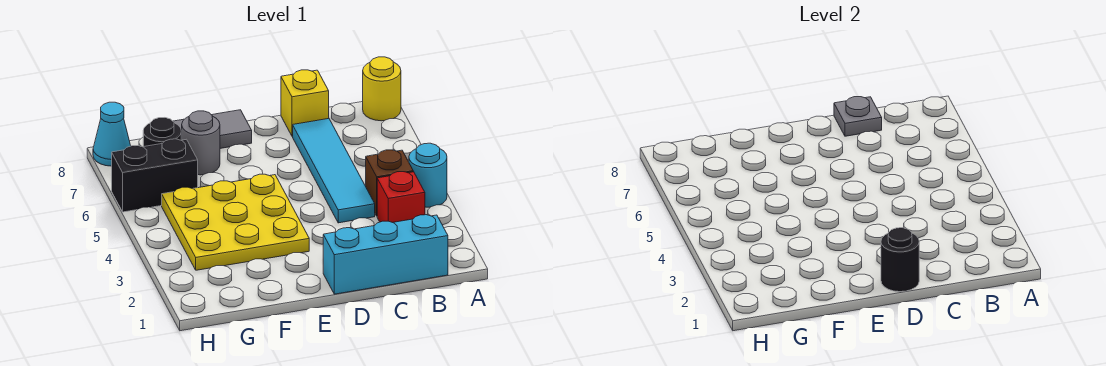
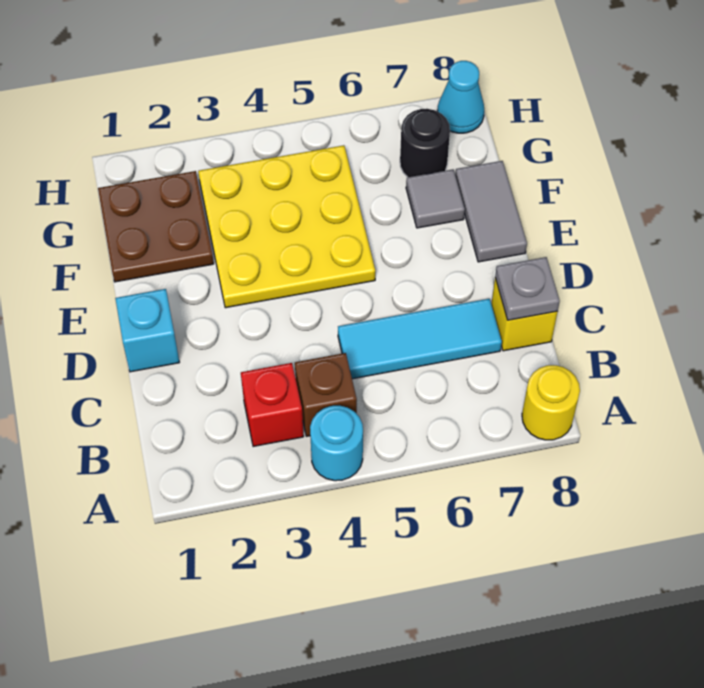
cyan brick B1:D1 level 1 -> cyan brick D1 level 1
cyan tile C4:C7 level 1 -> cyan tile C5:C7 level 1
black round brick D1 level 2 -> none
none -> brown plate F1:G2 level 1
grey round brick F7 level 1 -> grey tile F7 level 1
black brick G6:H6 level 1 -> none

